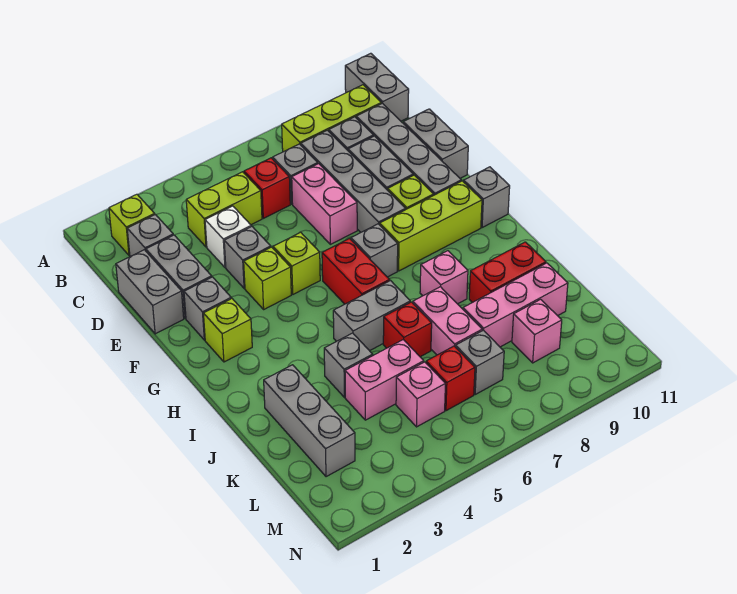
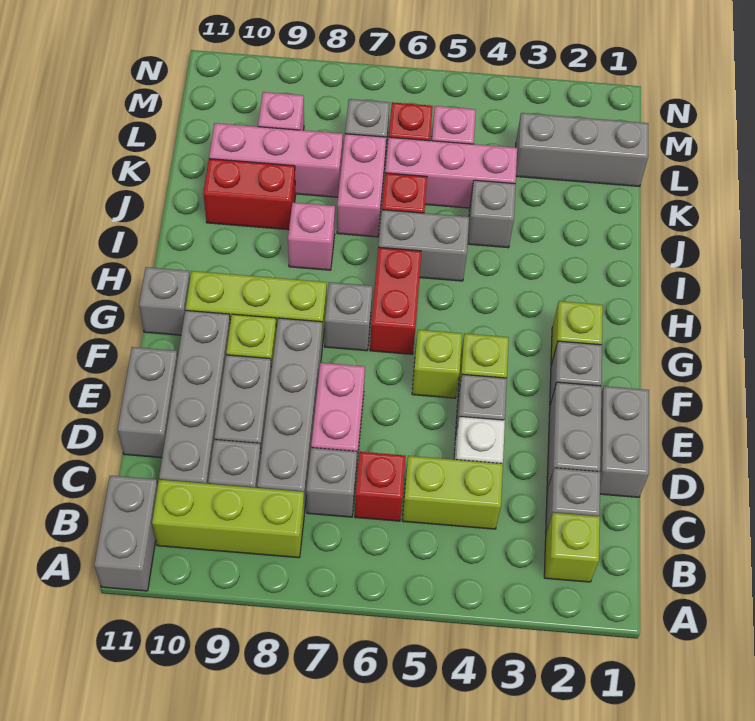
grey brick J2:L2 level 1 -> grey brick L1:L3 level 1
pink brick K4:K5 level 1 -> pink brick K4:K6 level 1

